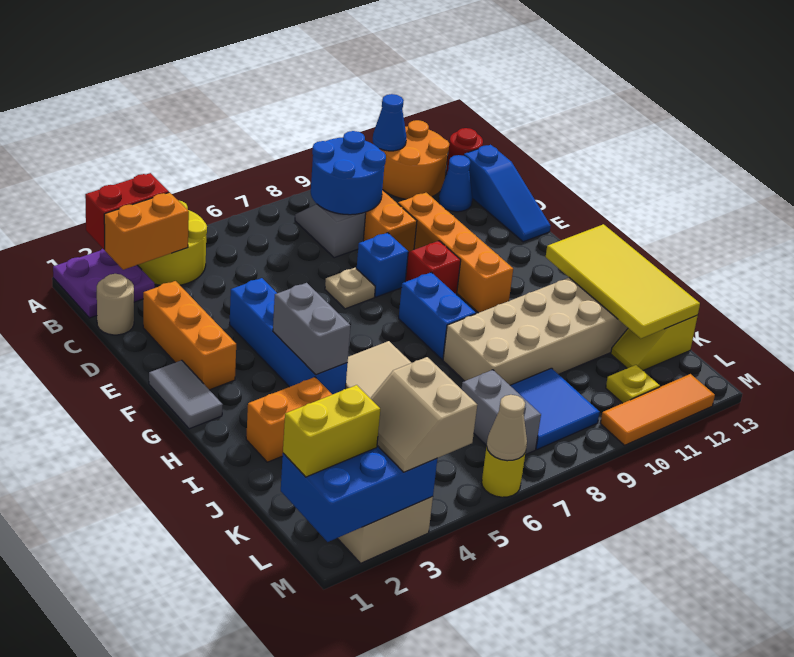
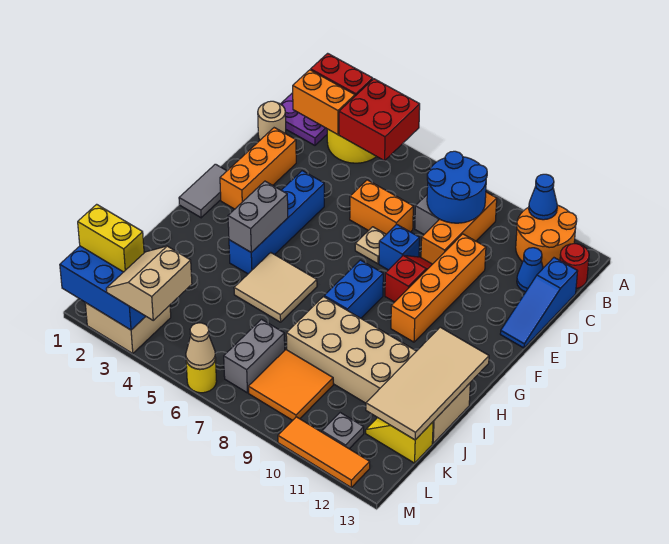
none -> red brick A4:B5 level 2
yellow tile H12:K13 level 2 -> tan tile H12:K13 level 2
orange brick I2:I3 level 1 -> orange brick D6:D7 level 1
blue tile K8:L9 level 1 -> orange tile K8:L9 level 1
yellow plate L11 level 1 -> grey plate L11 level 1

